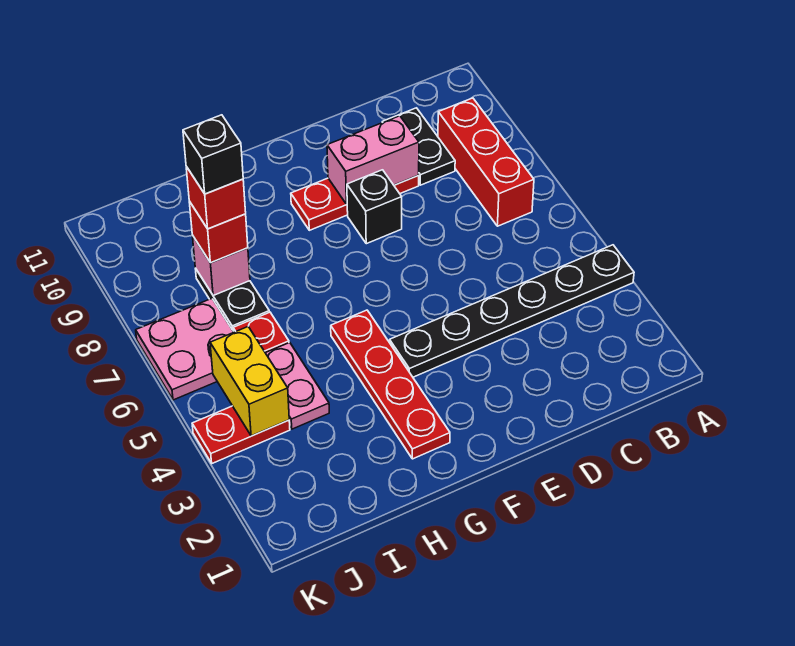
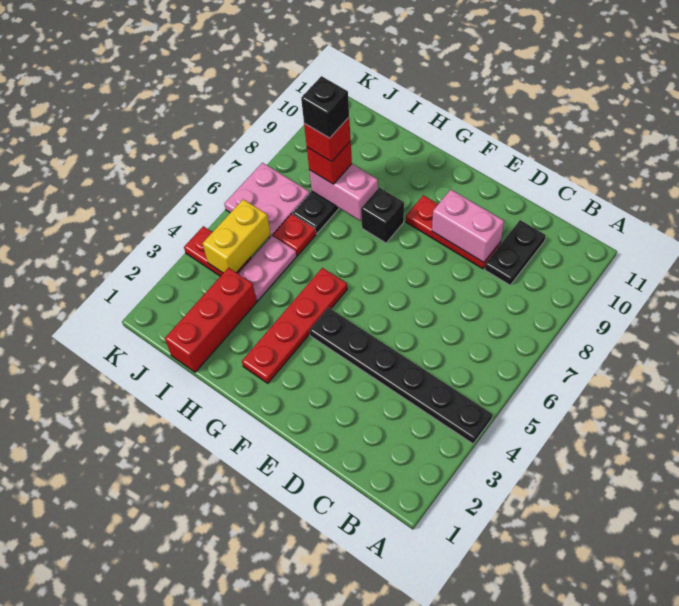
red brick B7:B9 level 1 -> red brick I1:I3 level 1
black brick E8 level 1 -> black brick G8 level 1
pink brick I8 level 2 -> pink brick H8:I8 level 2

